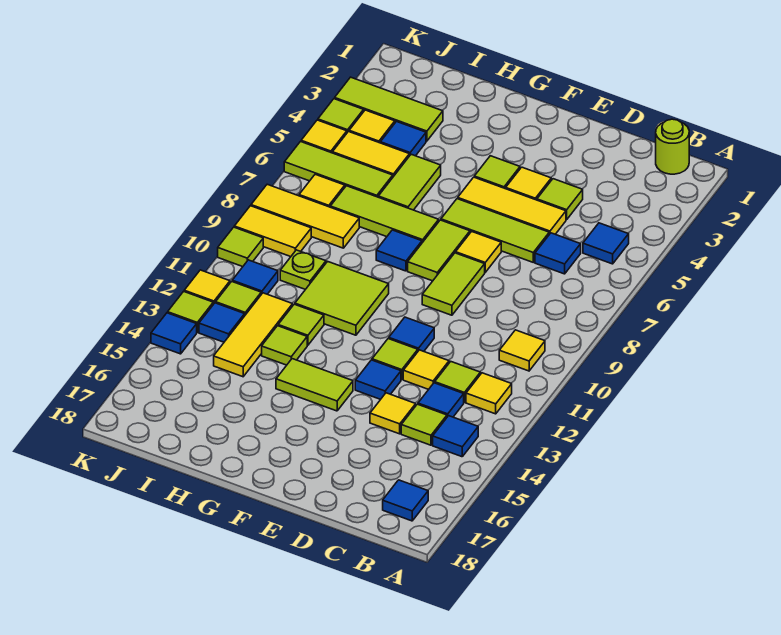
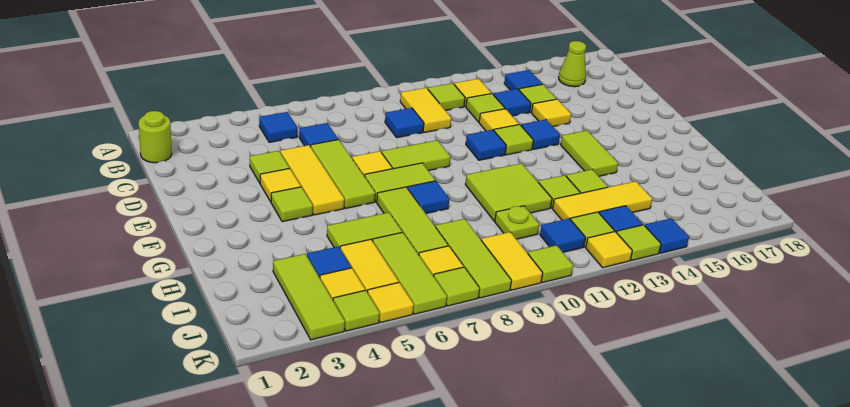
yellow tile B10 level 1 -> yellow tile B10:C10 level 1
none -> lime tile B11 level 1
none -> lime cone B16 level 1
blue tile B17 level 1 -> blue tile C9 level 1
yellow tile I8:K8 level 1 -> lime tile I8:K8 level 1
none -> lime tile K7 level 1

